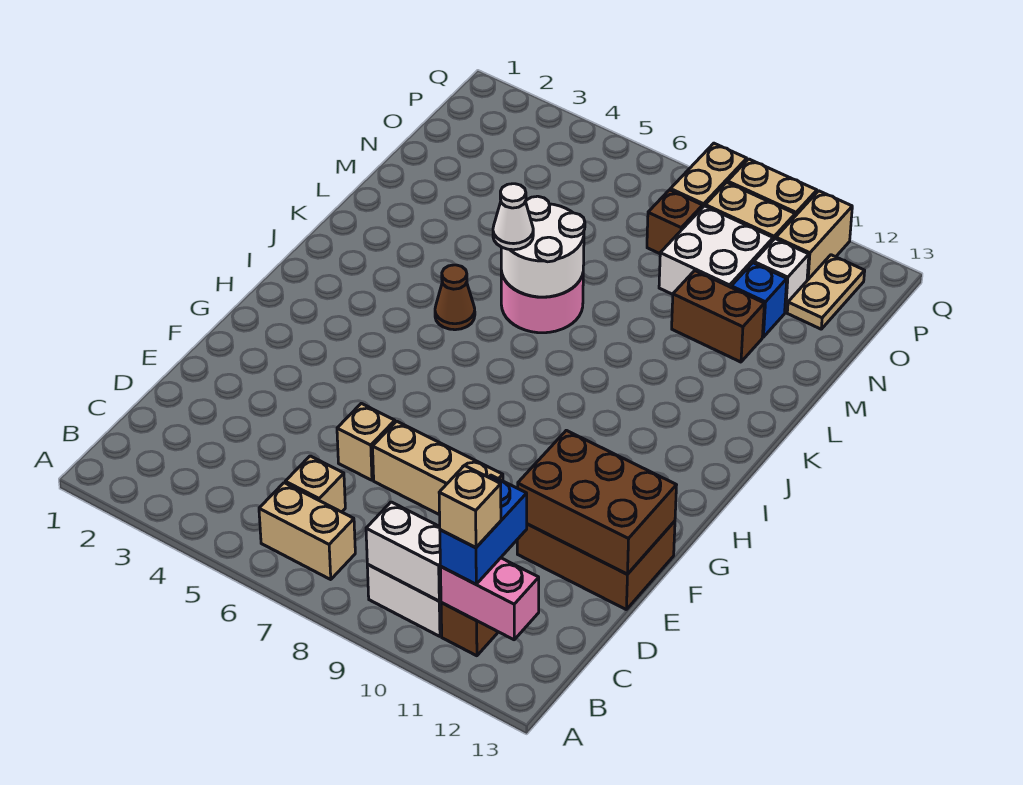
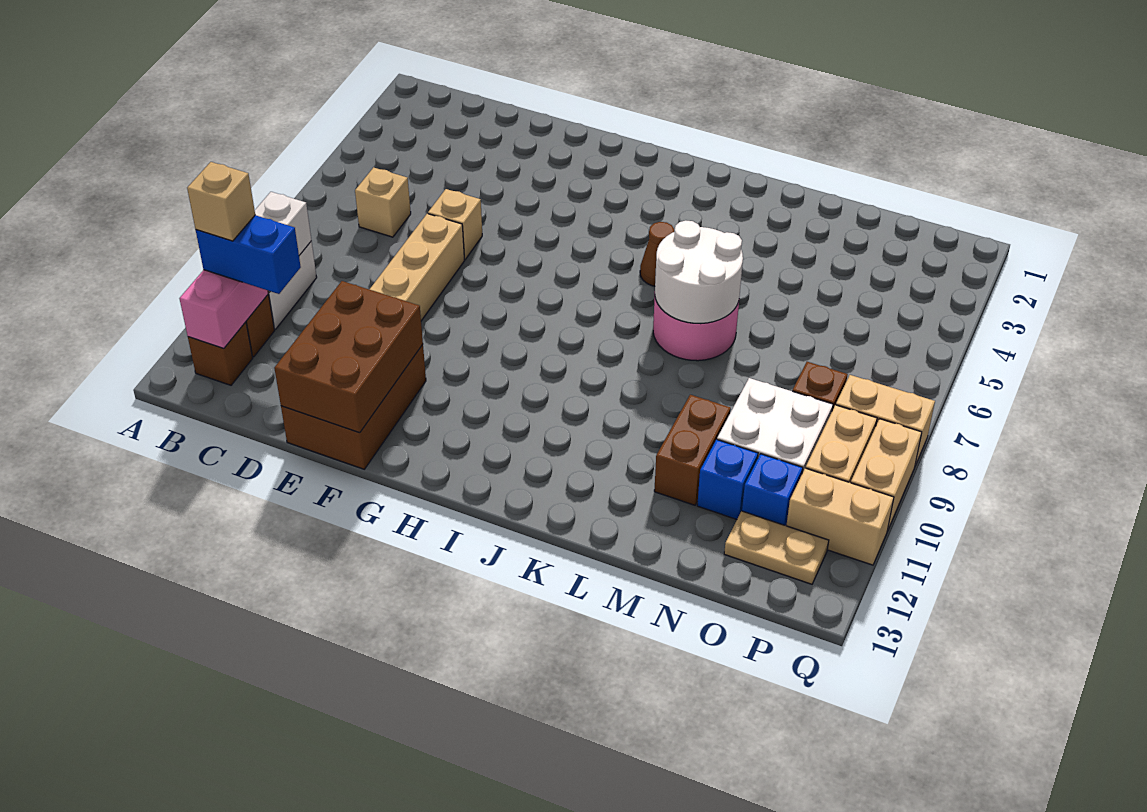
tan brick B6:B7 level 1 -> none
none -> brown brick B12 level 1
white cone K6 level 3 -> none
white brick O11 level 1 -> blue brick O11 level 1

